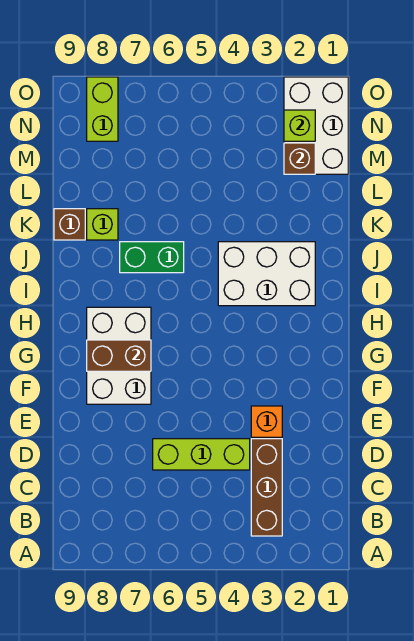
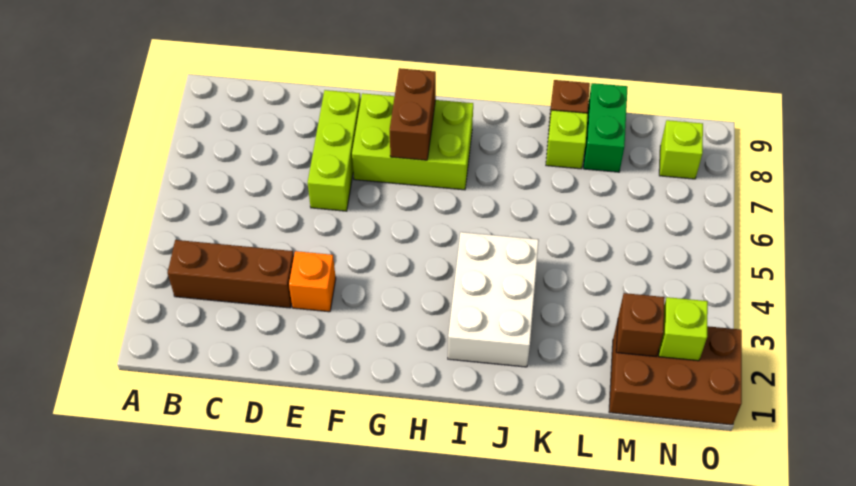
lime brick D4:D6 level 1 -> lime brick E6:E8 level 1
white brick F7:H8 level 1 -> lime brick F7:H8 level 1
green brick J6:J7 level 1 -> green brick L8:L9 level 1
white brick M1:O2 level 1 -> brown brick M1:O2 level 1
lime brick N8:O8 level 1 -> lime brick N8 level 1

